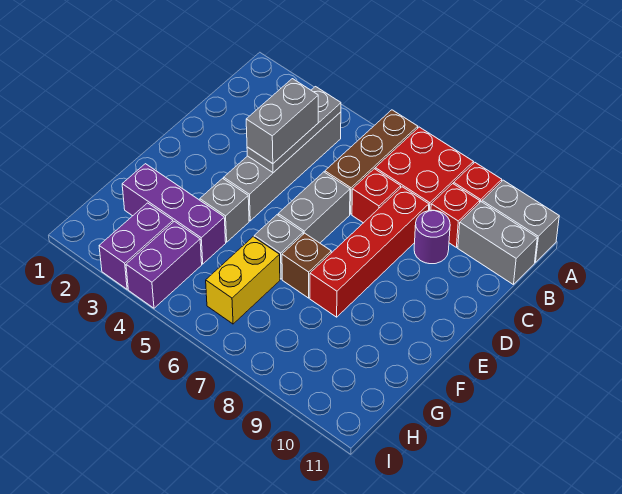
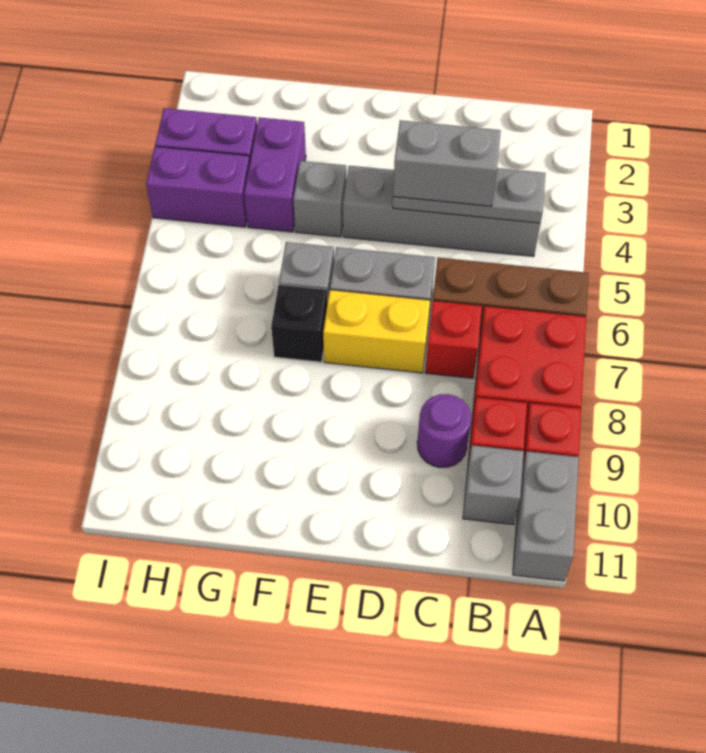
grey brick B10:B11 level 1 -> grey brick B10 level 1
red brick C8:F8 level 1 -> none
brown brick F7 level 1 -> black brick F7 level 1
purple brick G2:G4 level 1 -> purple brick G3:G4 level 1
yellow brick G6:H6 level 1 -> yellow brick D7:E7 level 1

